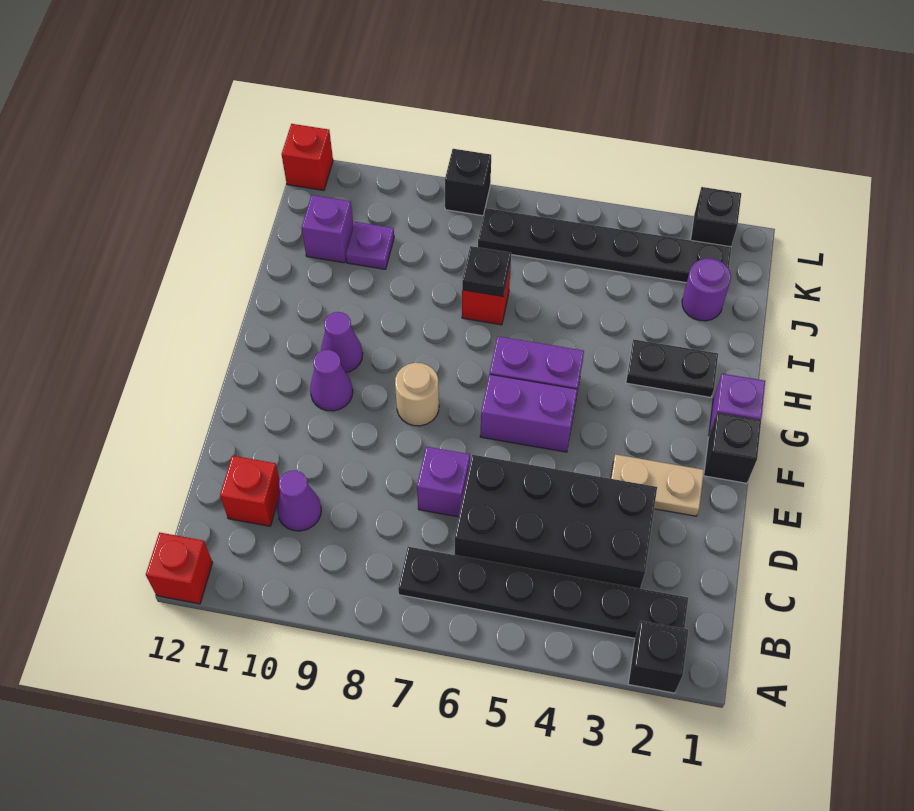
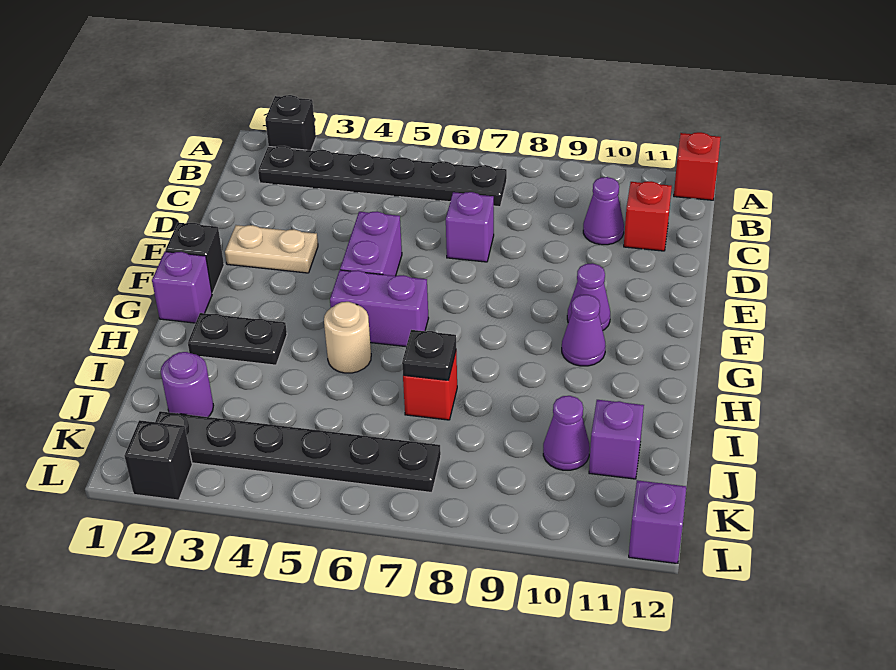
black brick C3:D6 level 1 -> none
purple brick F5:F6 level 1 -> purple brick E5:F5 level 1
tan round brick F8 level 1 -> tan round brick H5 level 1
purple plate J10 level 1 -> purple cone J10 level 1
black brick L8 level 1 -> none
red brick L12 level 1 -> purple brick L12 level 1

